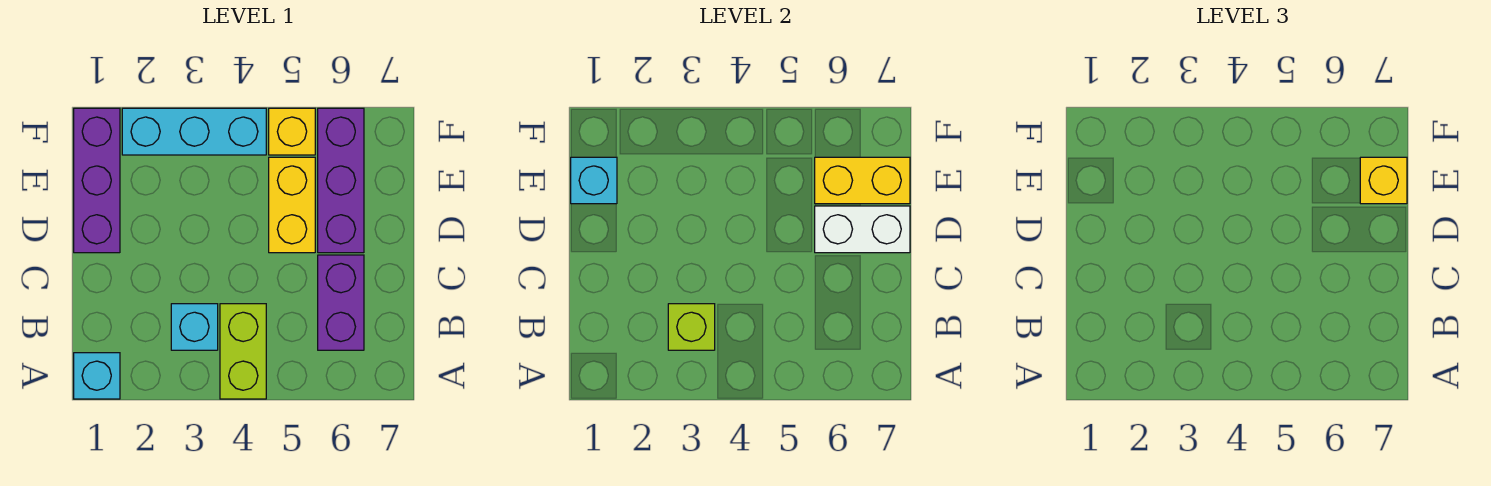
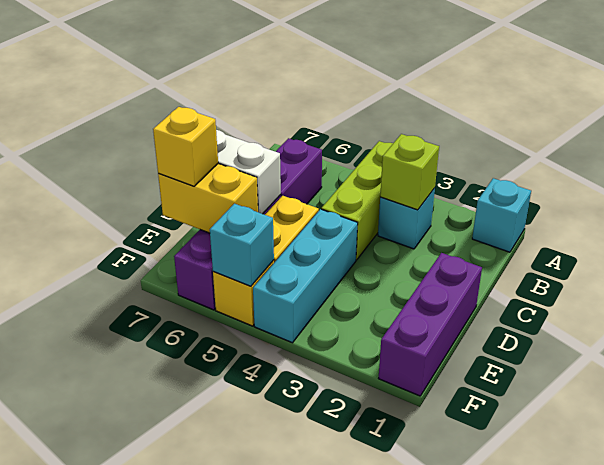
lime brick A4:B4 level 1 -> lime brick A4:C4 level 1
cyan brick E1 level 2 -> cyan brick F5 level 2
cyan brick F2:F4 level 1 -> cyan brick D4:F4 level 1

